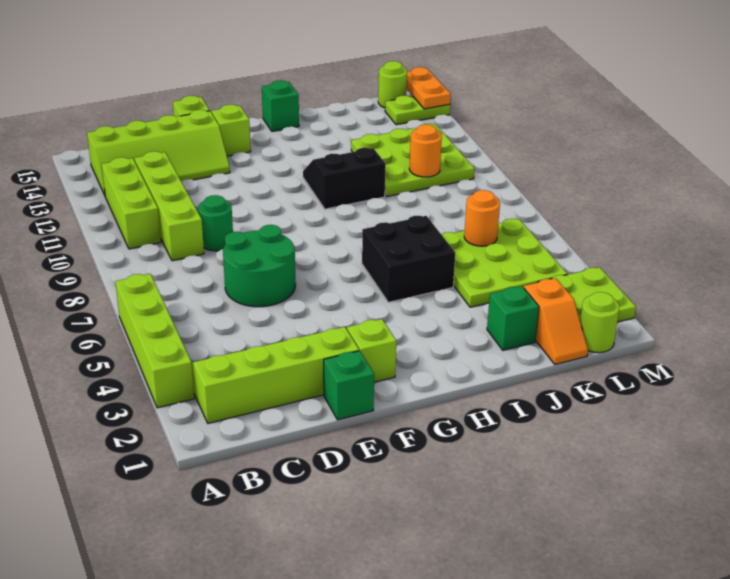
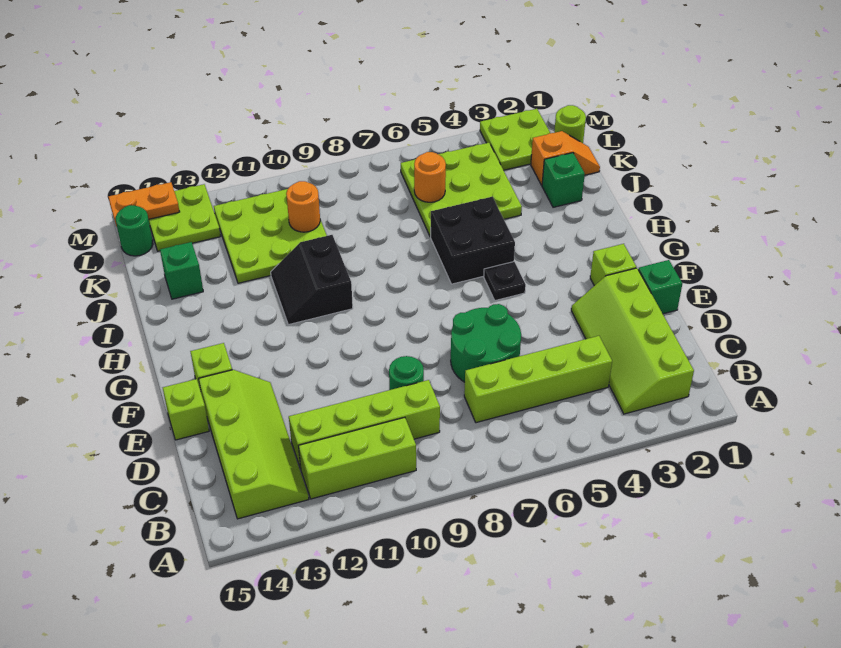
lime brick A3:A6 level 1 -> lime brick C4:C7 level 1
none -> black plate G5 level 1
green brick H15 level 1 -> green brick J14 level 1
lime plate L14:M14 level 1 -> lime plate L13:M14 level 1
lime round brick L15 level 1 -> green round brick L15 level 1

